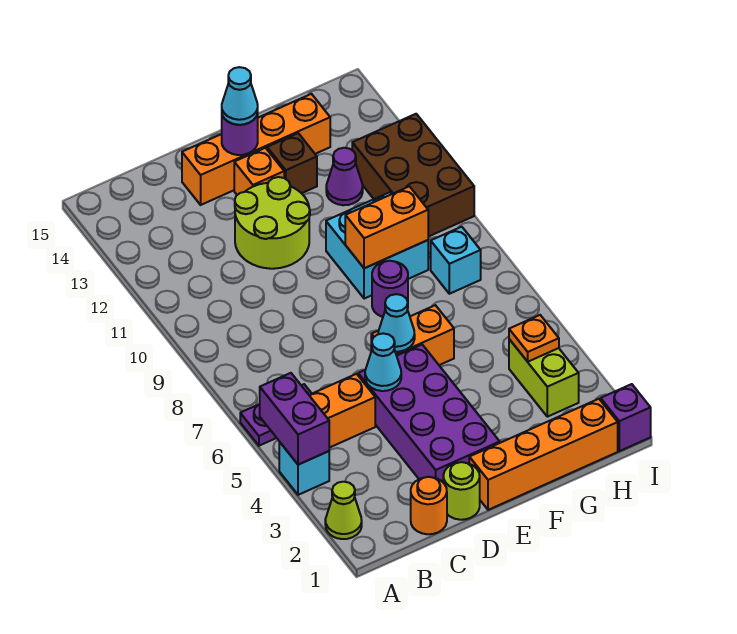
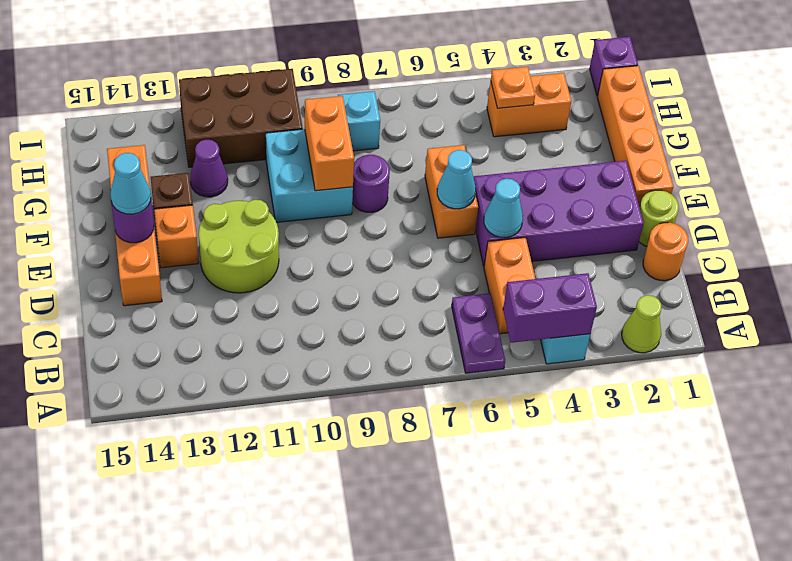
lime brick H3:H4 level 1 -> orange brick H3:H4 level 1

